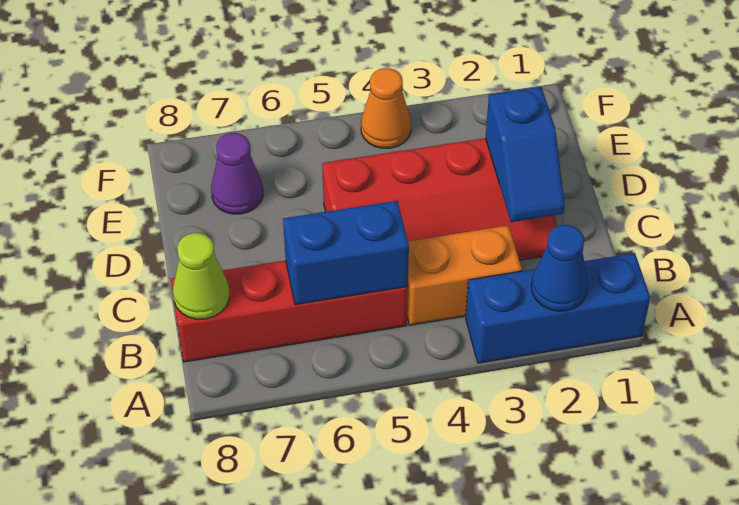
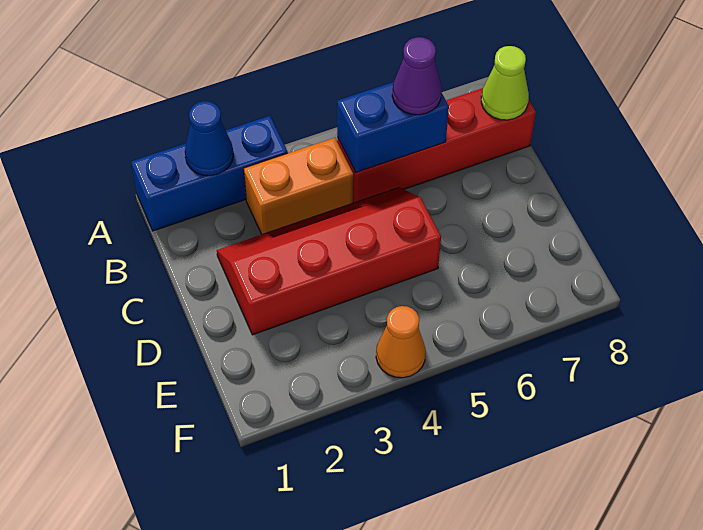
blue slope C2:D2 level 2 top D -> none
purple cone E7 level 1 -> purple cone B6 level 3

